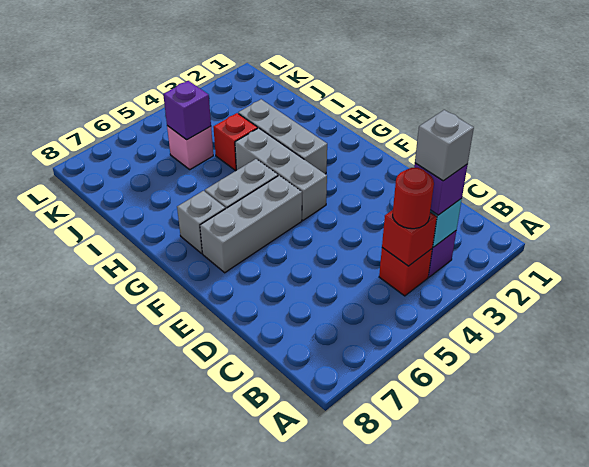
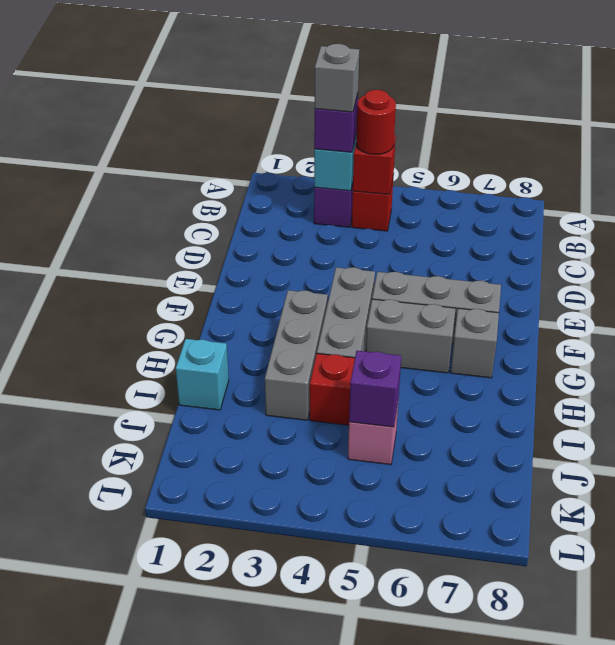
none -> cyan brick I1 level 1

